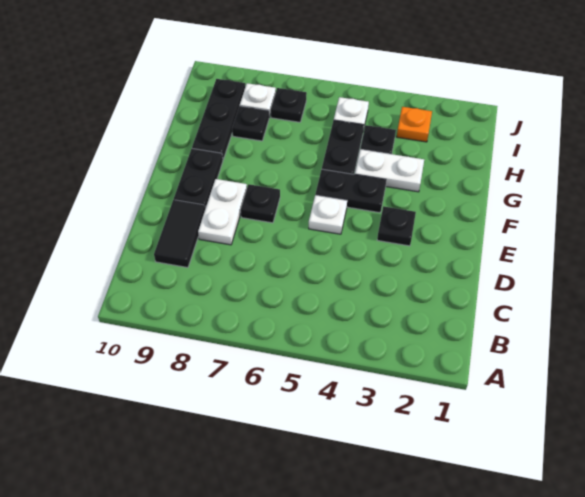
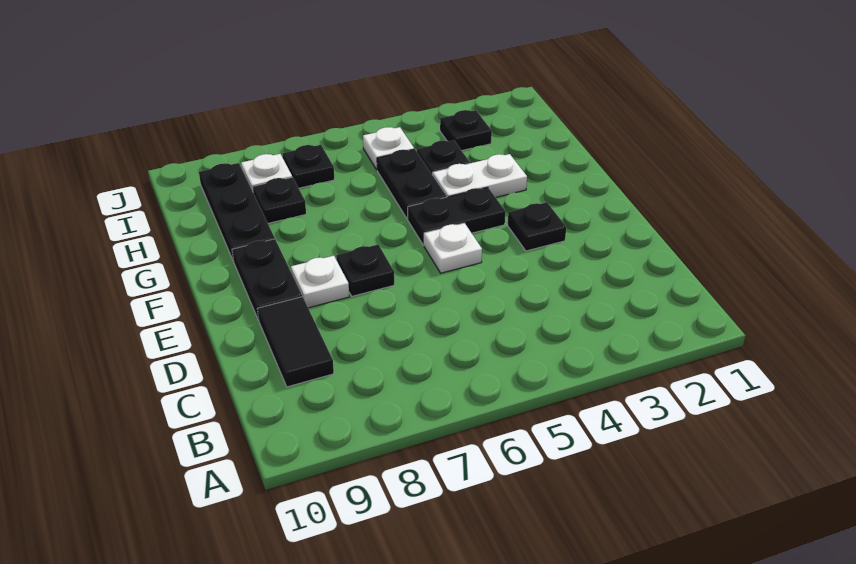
white plate D8:E8 level 1 -> white plate E8 level 1
orange plate I3 level 1 -> black plate I3 level 1

